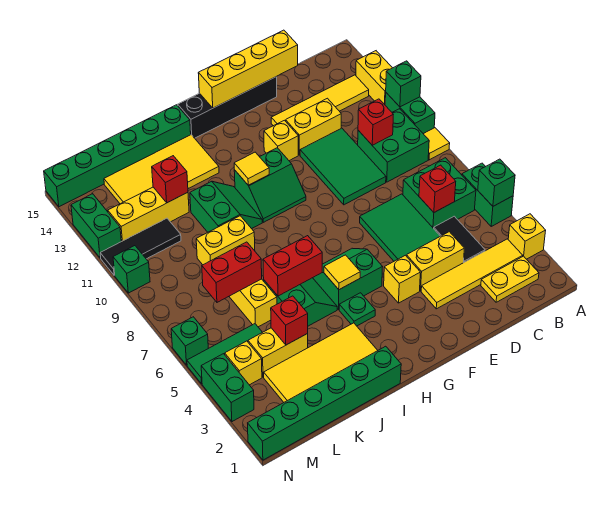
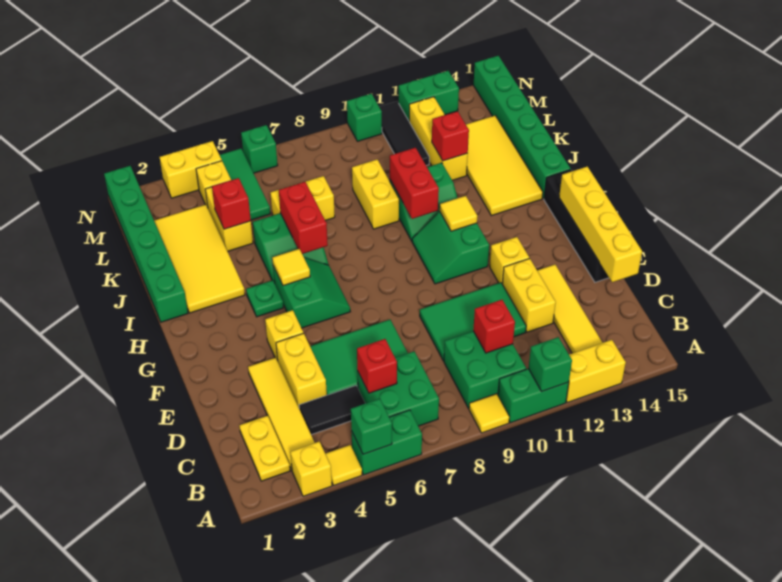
none -> yellow tile A4 level 1
red brick K7:L7 level 2 -> red brick I10:J10 level 2
green brick N3:N4 level 1 -> yellow brick N3:N4 level 1

